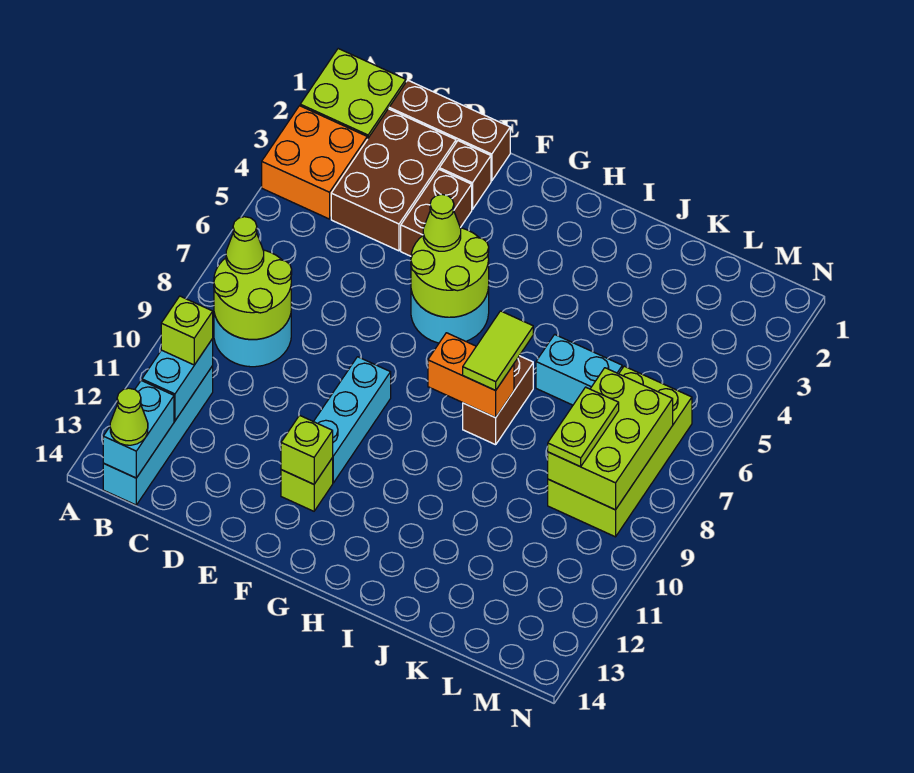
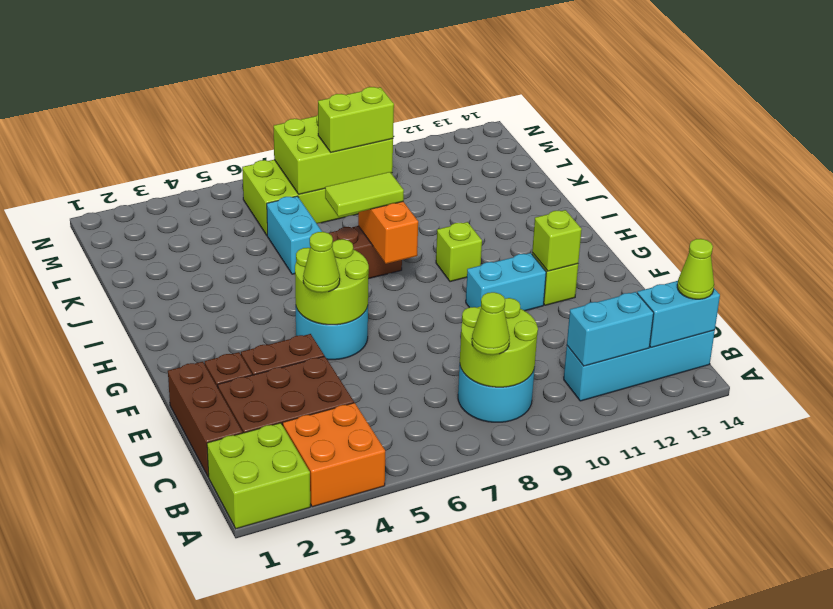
lime brick B11 level 3 -> lime brick H10 level 1
cyan brick F9:F11 level 1 -> cyan brick F10:F11 level 1
lime plate L8:L9 level 3 -> lime brick L8:L9 level 3

